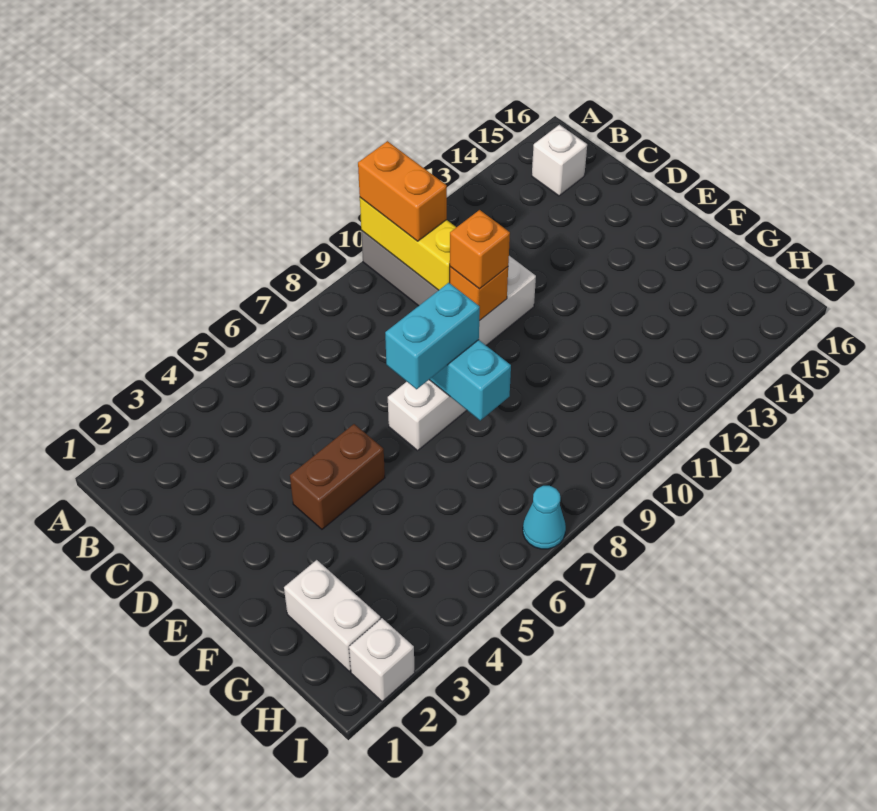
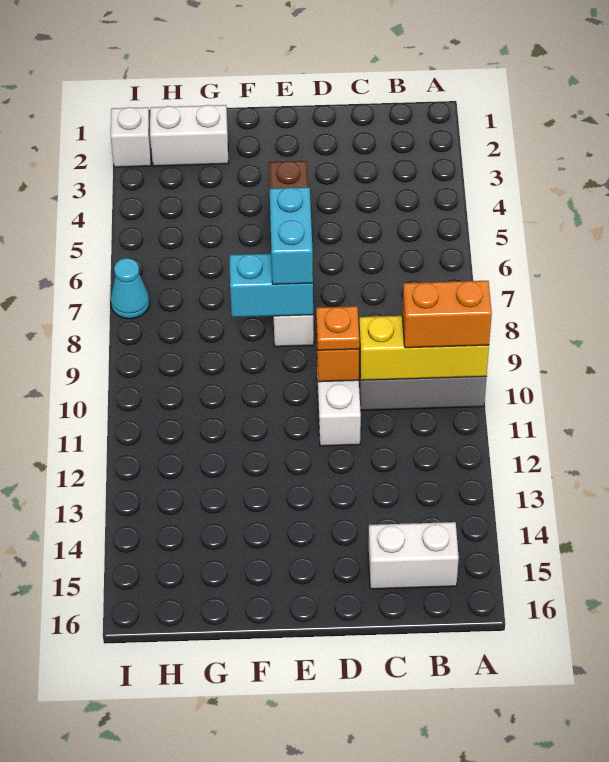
white brick B15 level 1 -> white brick B15:C15 level 1
orange brick D10 level 3 -> orange plate D10 level 3

